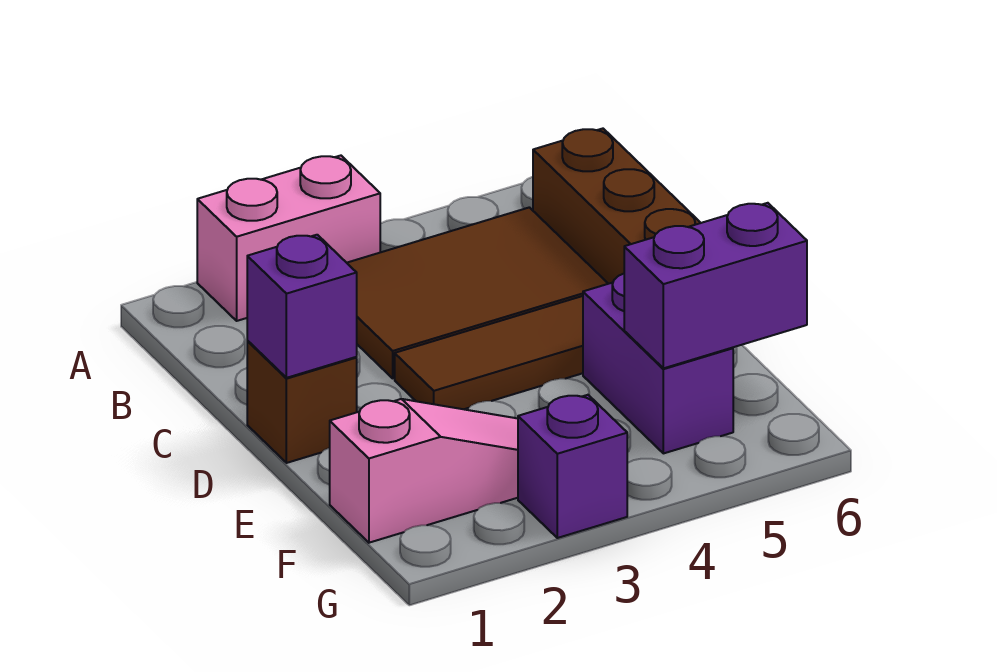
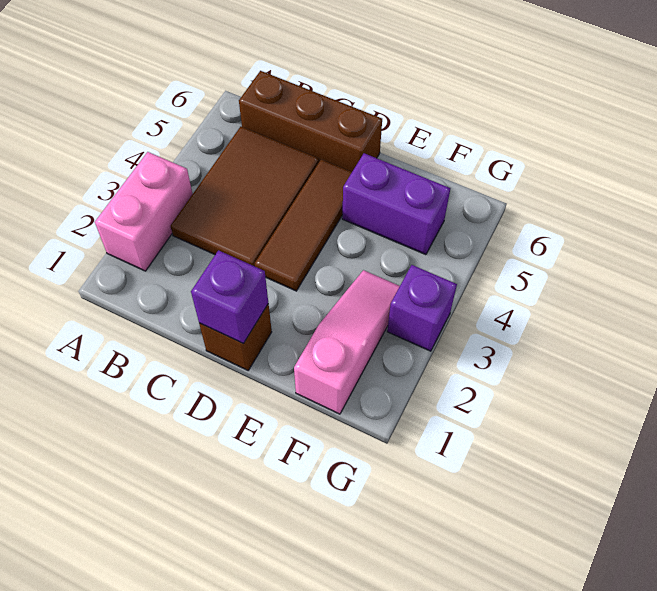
purple brick F5:F6 level 2 -> none

